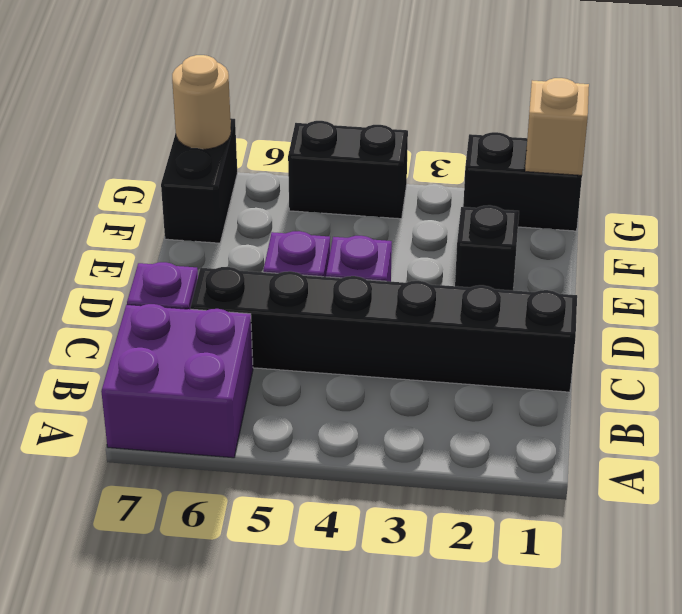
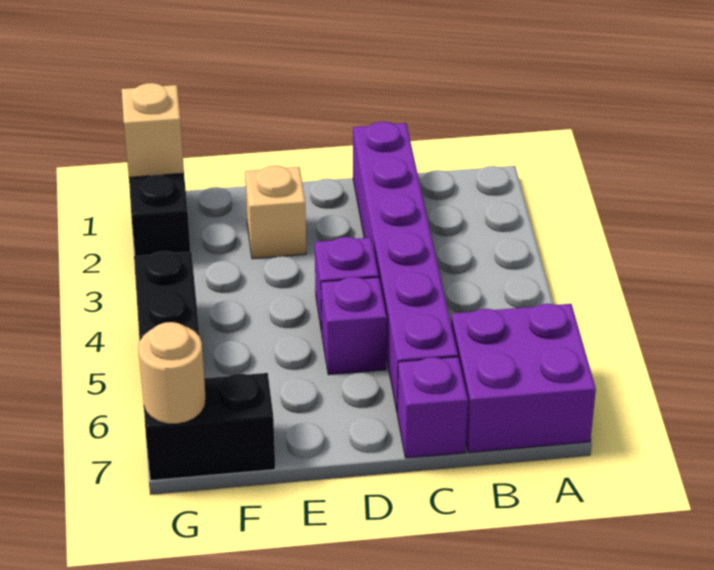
black brick C1:C6 level 1 -> purple brick C1:C6 level 1
black brick E2 level 1 -> tan brick E2 level 1

